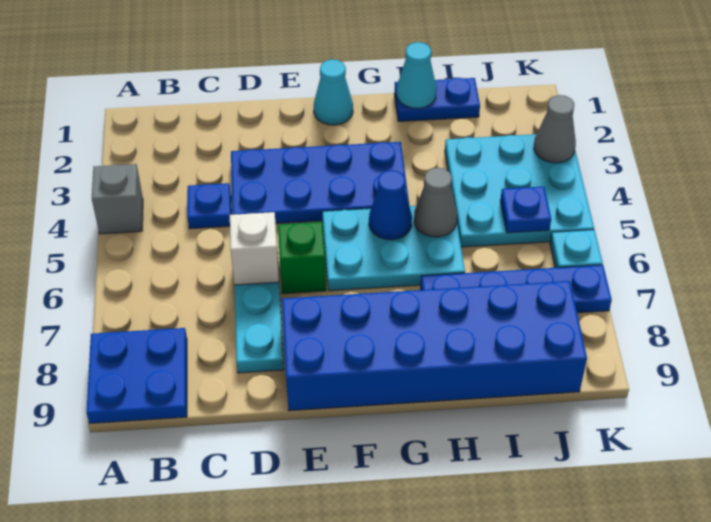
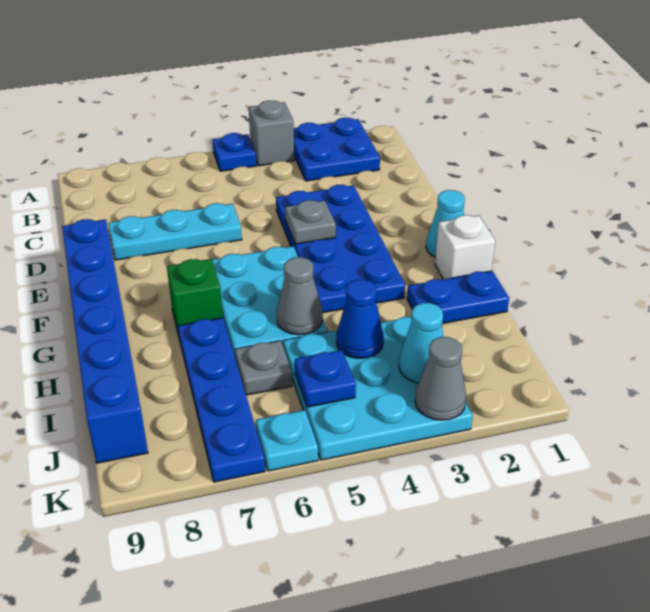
blue plate A8:B9 level 1 -> blue plate A2:B3 level 1
blue plate C4 level 1 -> blue plate A5 level 1
white brick D6 level 2 -> white brick G1 level 1
none -> grey plate E4 level 2
green brick E6 level 1 -> green brick G7 level 1
blue brick E8:J9 level 1 -> blue brick E9:J9 level 1
blue cone G5 level 2 -> blue cone I4 level 2
blue plate H1:I1 level 1 -> blue plate H1:H2 level 1
cyan cone H1 level 2 -> cyan cone J3 level 2
none -> grey plate I6 level 1

